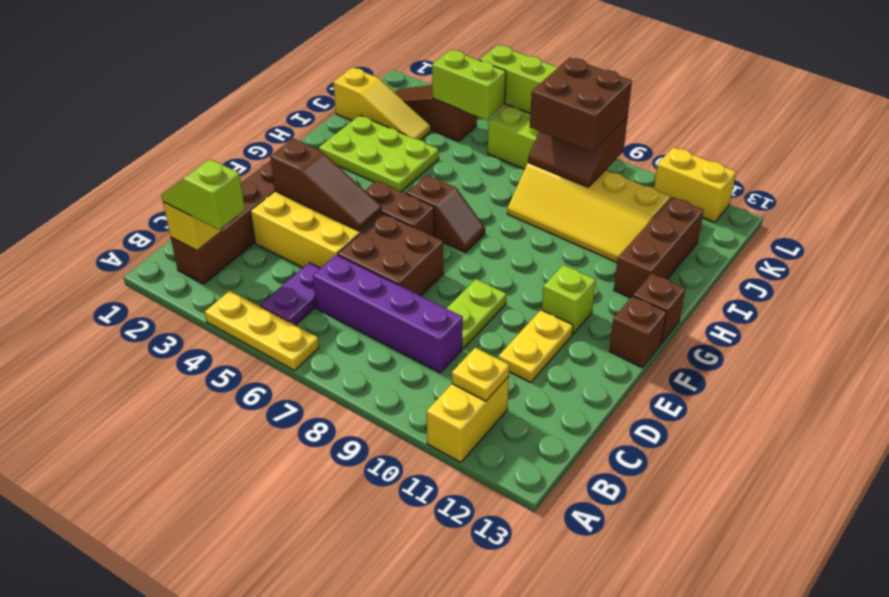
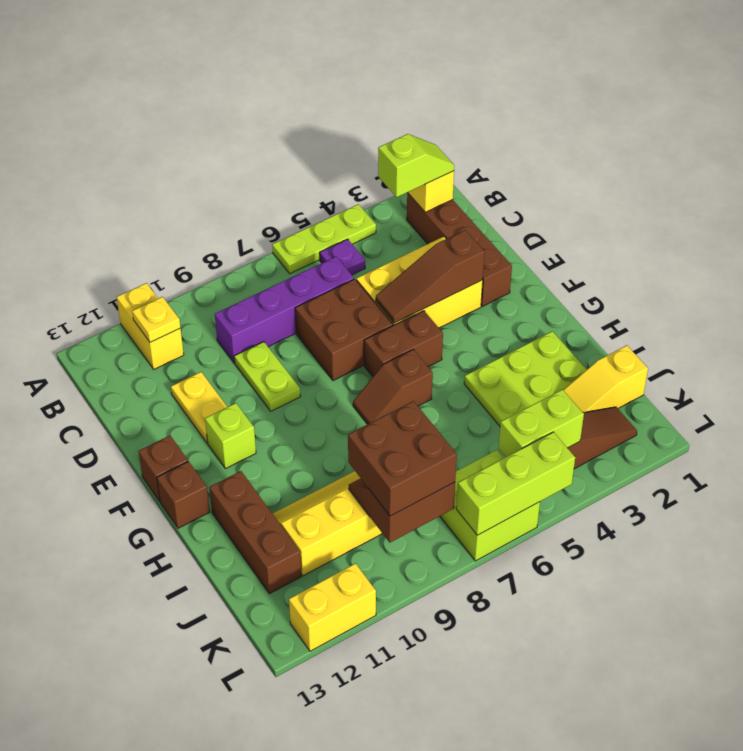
yellow plate A4:A6 level 1 -> lime plate A4:A6 level 1
purple plate B5:C5 level 1 -> purple plate B5 level 1

